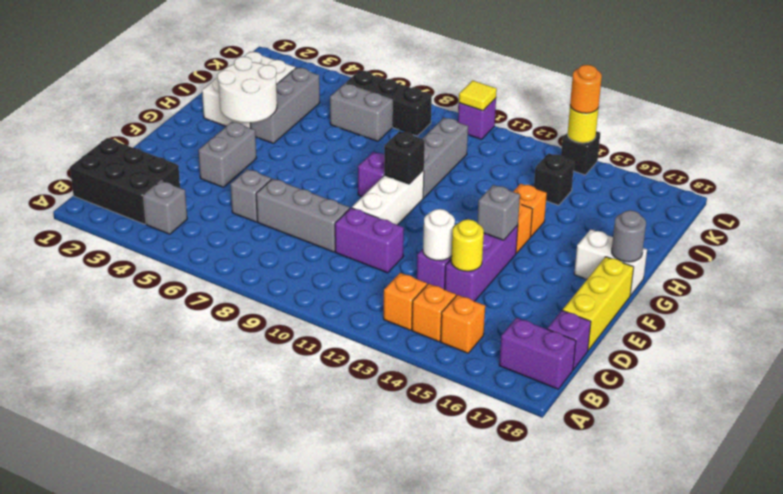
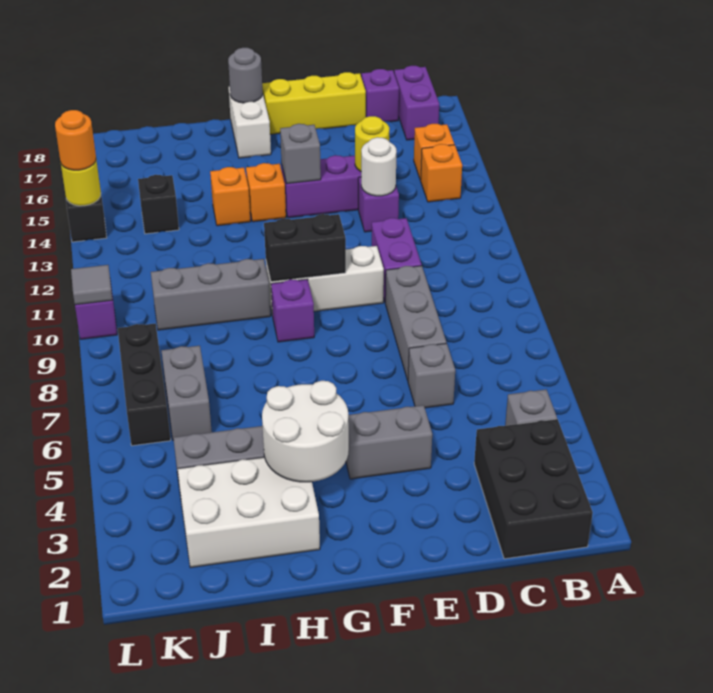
orange brick B13 level 1 -> none
black brick G10 level 2 -> black brick F10:G10 level 2
yellow tile L10 level 2 -> grey tile L10 level 2

